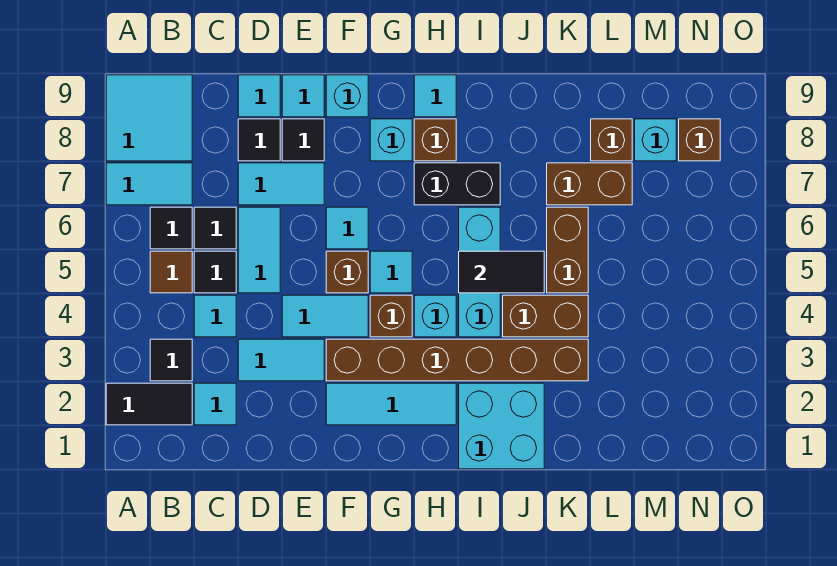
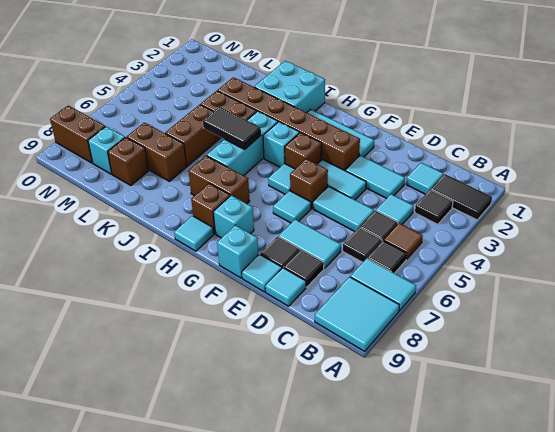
cyan tile D5:D6 level 1 -> cyan tile D5:E5 level 1
black brick H7:I7 level 1 -> brown brick H7:I7 level 1
brown brick N8 level 1 -> brown brick N8:O8 level 1

